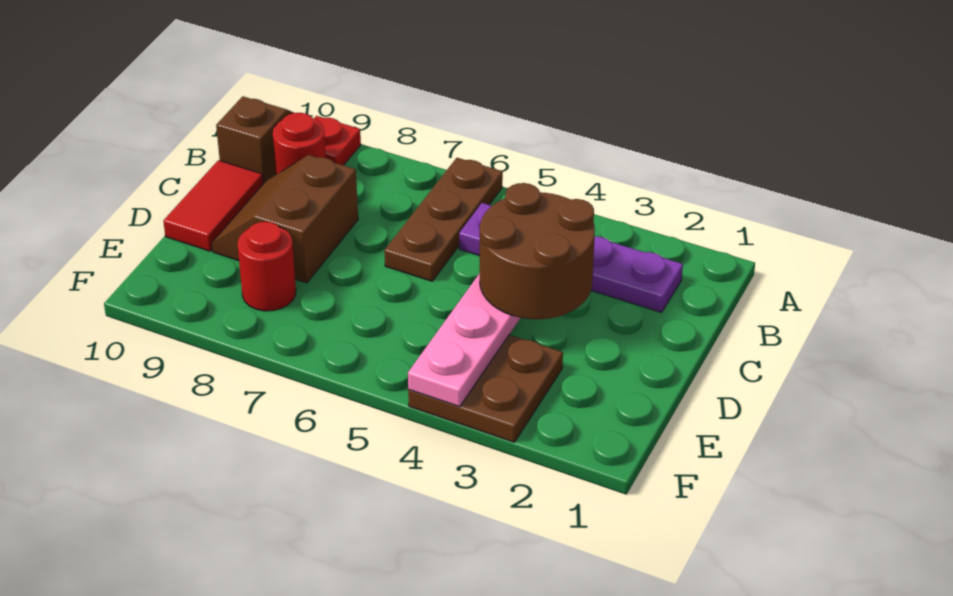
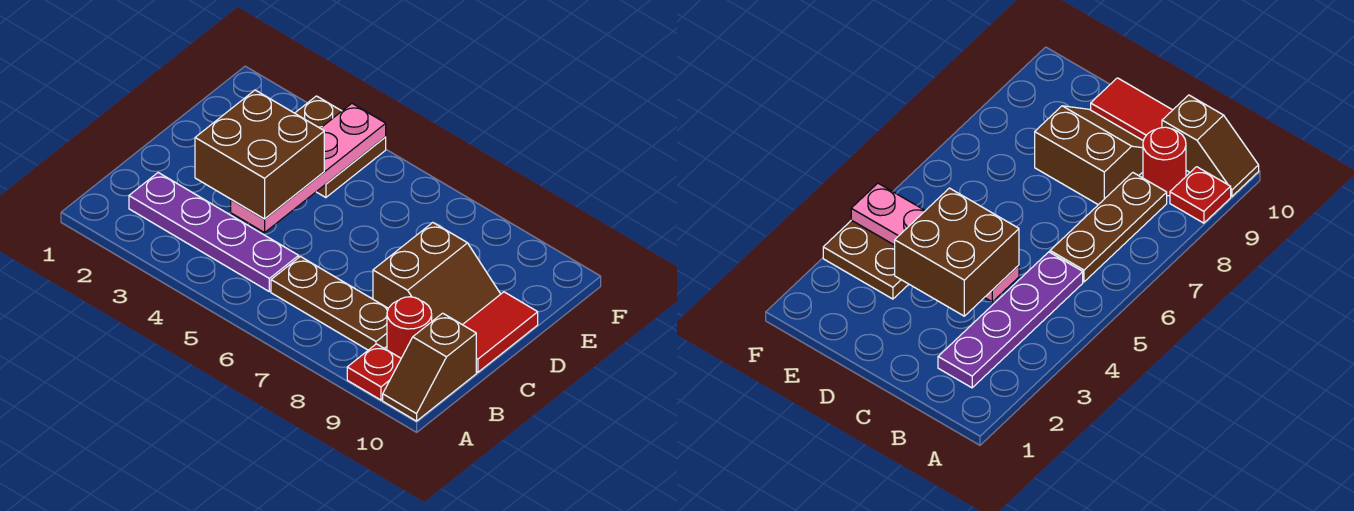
brown plate A6:C6 level 1 -> brown plate B6:B8 level 1
brown round brick C3:D4 level 3 -> brown brick C3:D4 level 3
red round brick E8 level 1 -> none

